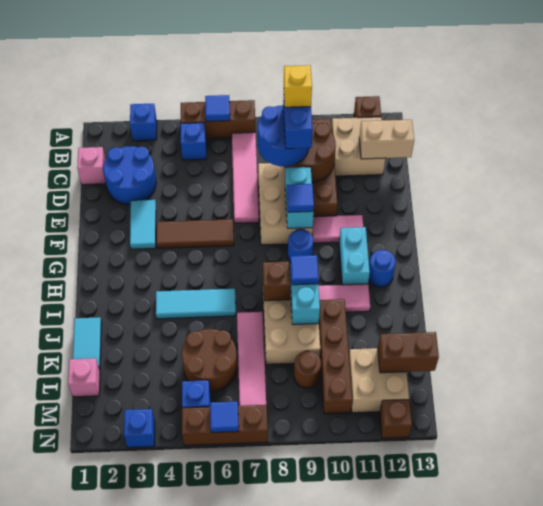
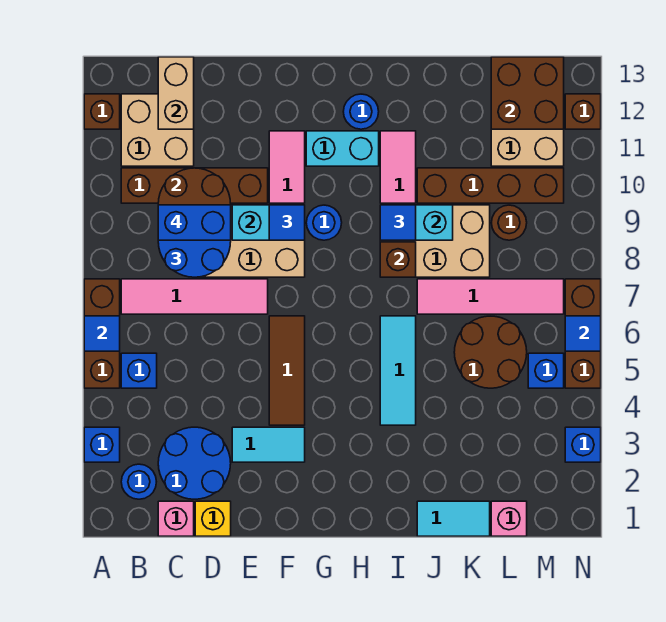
none -> blue round brick B2 level 1
yellow brick C9 level 5 -> yellow brick D1 level 1
brown brick L12:L13 level 2 -> brown brick L12:M13 level 2

